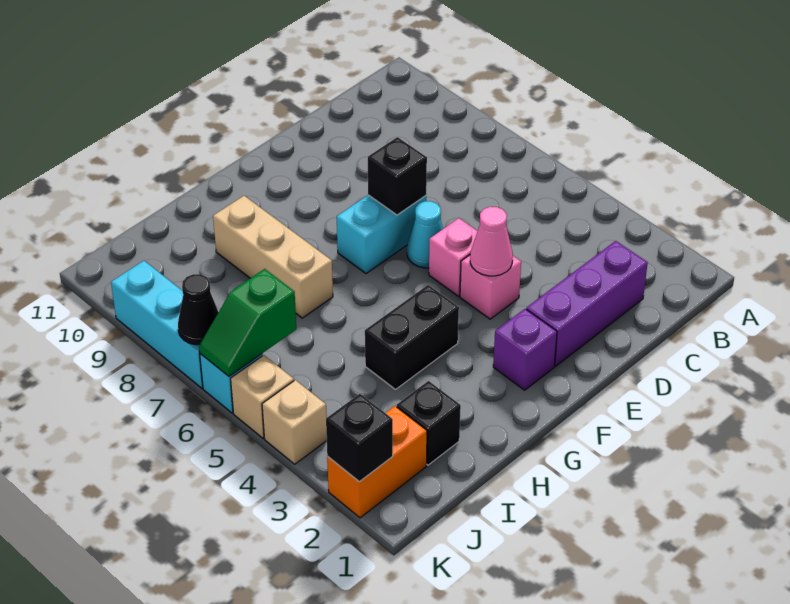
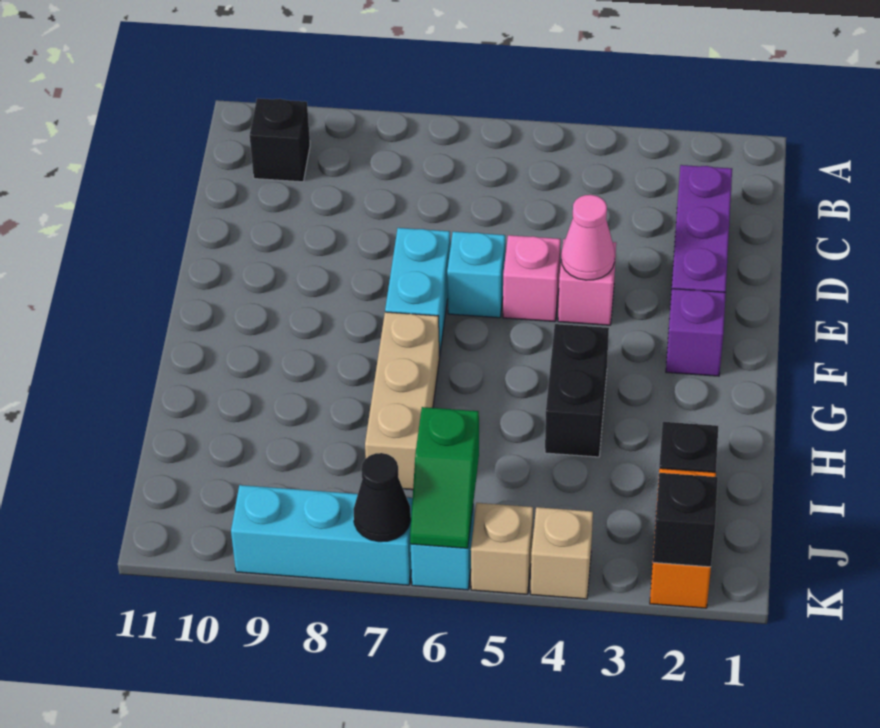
cyan cone E6 level 1 -> cyan brick E6 level 1
black brick E7 level 2 -> black brick B10 level 1
tan brick H7:H9 level 1 -> tan brick G7:I7 level 1

